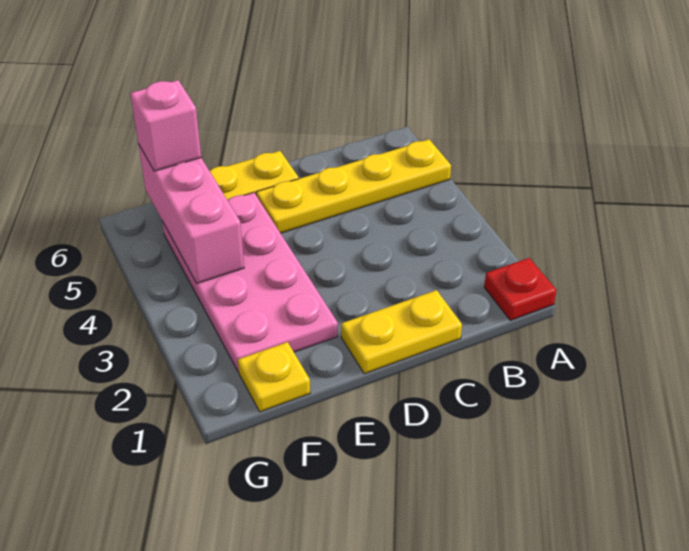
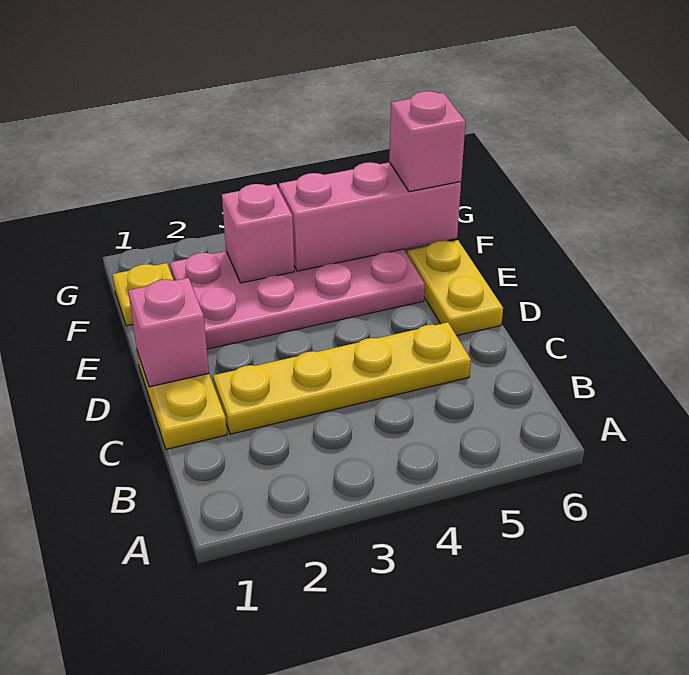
red plate A1 level 1 -> none
yellow plate A5:D5 level 1 -> yellow plate C2:C5 level 1
none -> pink brick D1 level 2
none -> pink brick F3 level 2

